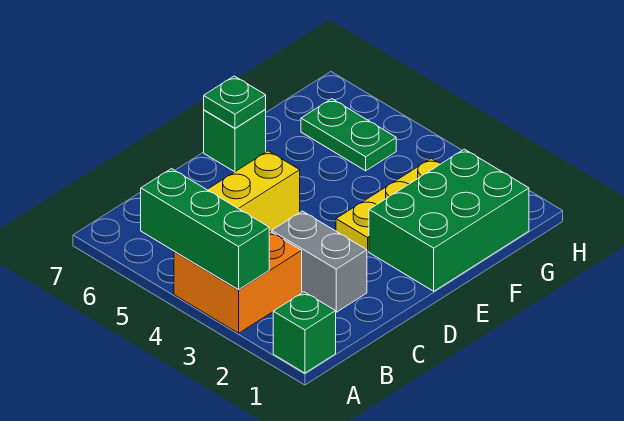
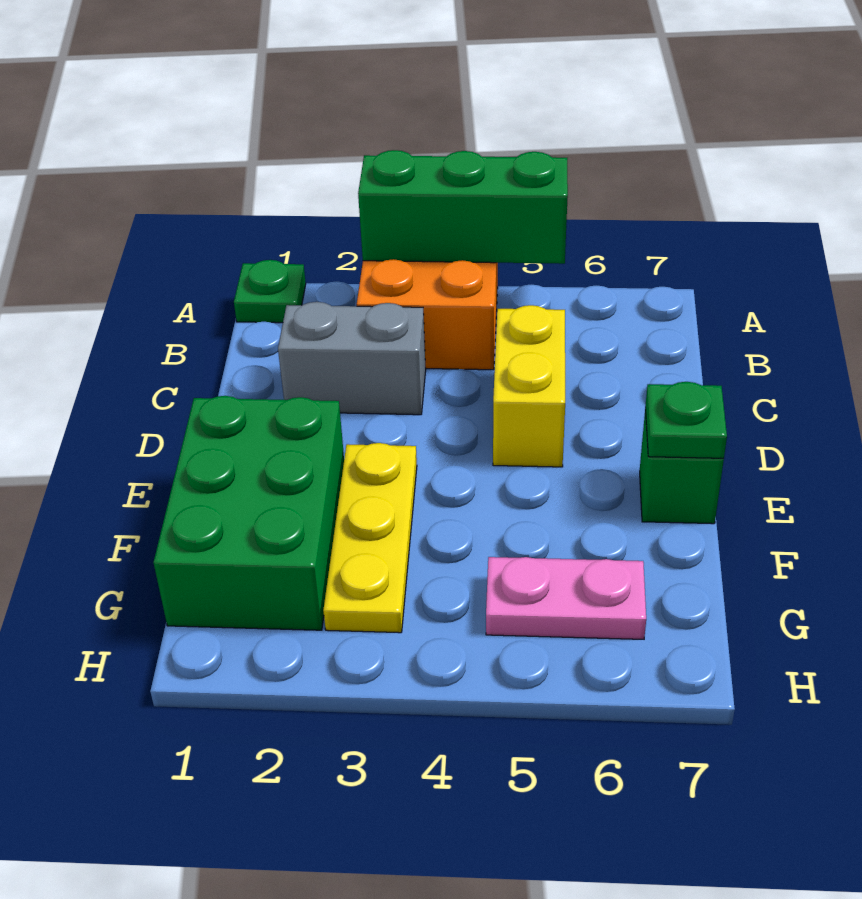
green brick A1 level 1 -> green plate A1 level 1
green plate G5:G6 level 1 -> pink plate G5:G6 level 1

